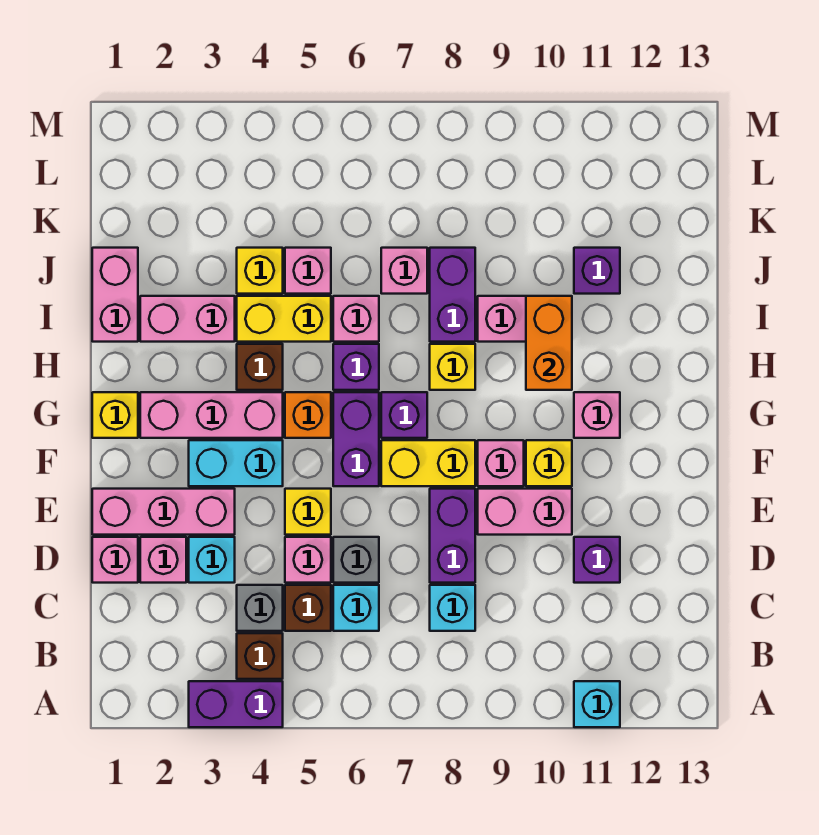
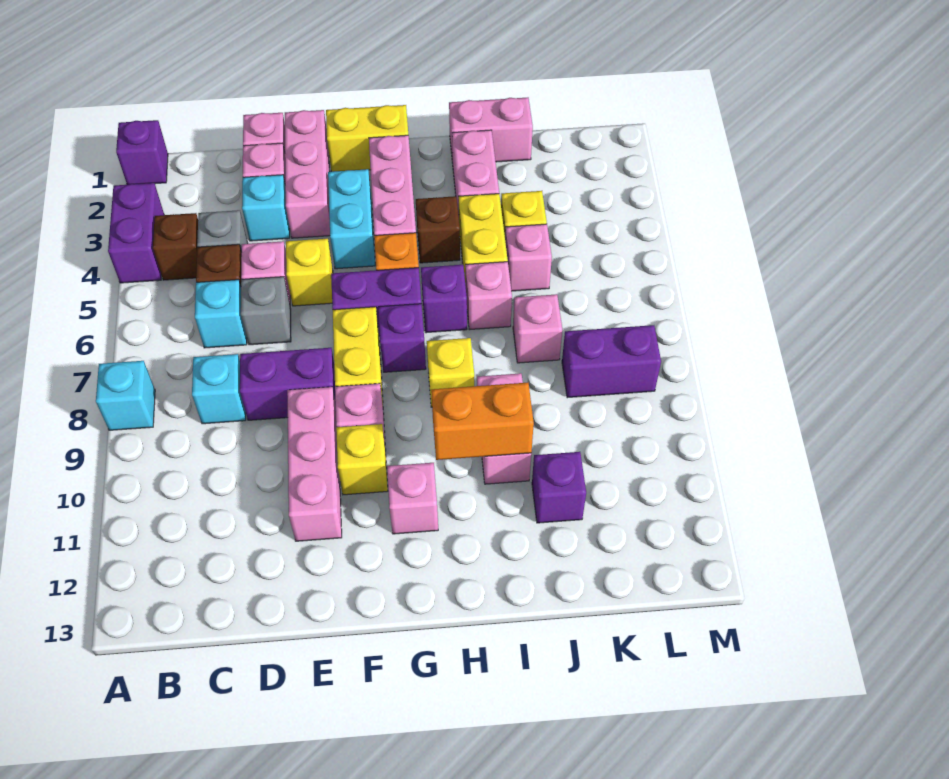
cyan brick A11 level 1 -> cyan brick A8 level 1
purple brick D11 level 1 -> purple brick A1 level 1
pink brick E9:E10 level 1 -> pink brick E9:E11 level 1
yellow brick G1 level 1 -> yellow brick F1:G1 level 1
purple brick I8:J8 level 1 -> purple brick K8:L8 level 1

